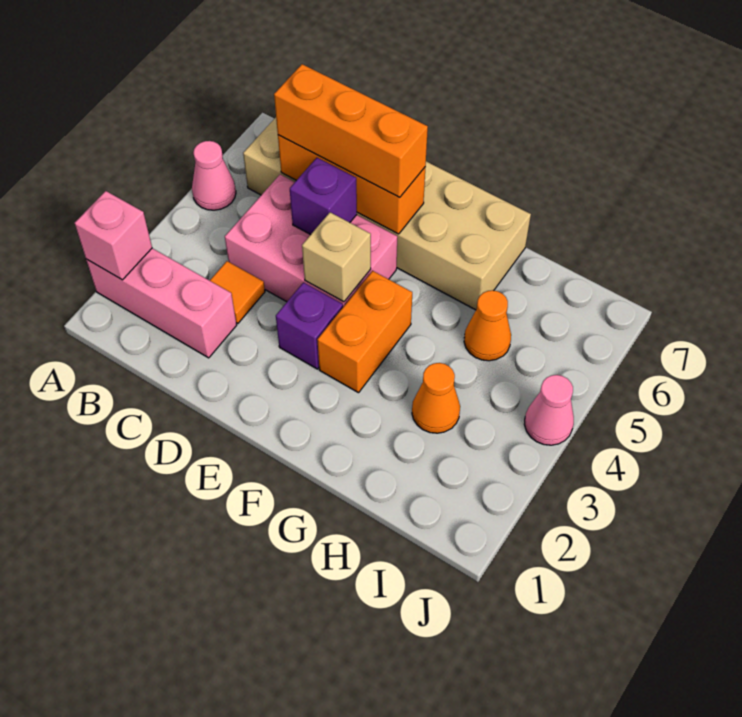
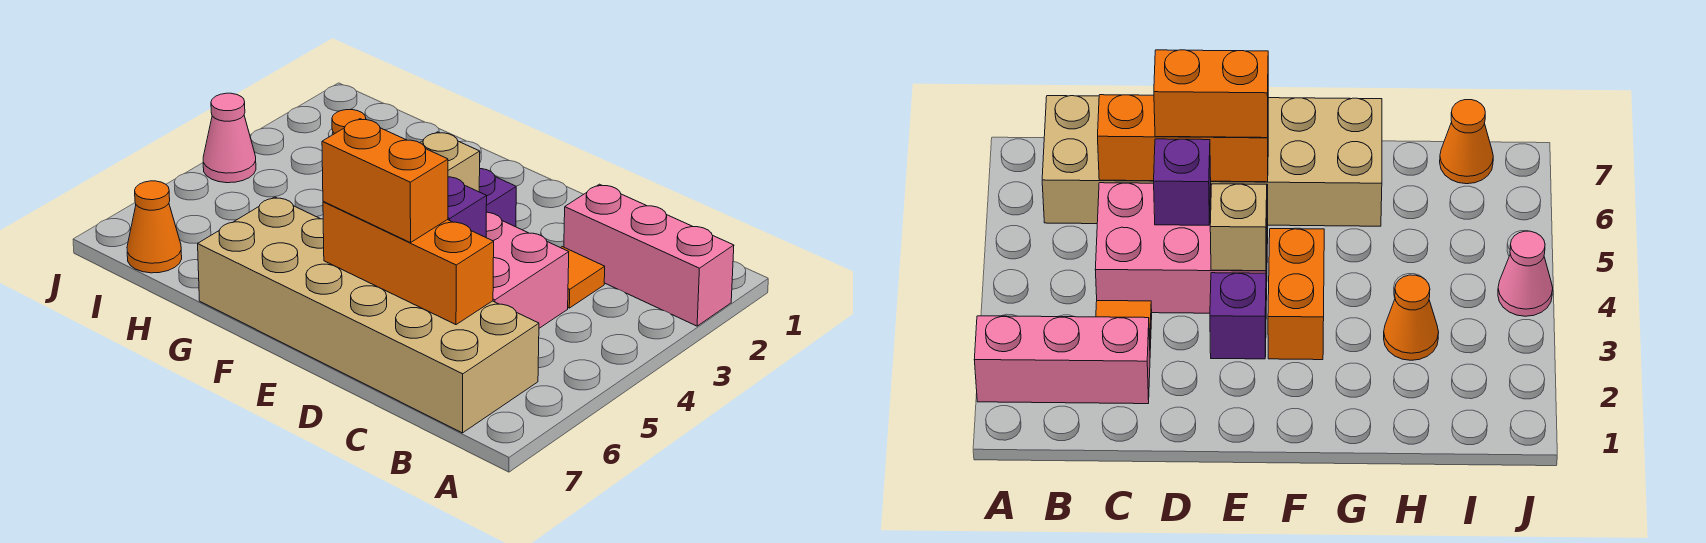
pink brick A2 level 2 -> none
pink cone A5 level 1 -> none
orange brick C6:E6 level 3 -> orange brick D6:E6 level 3
orange cone H5 level 1 -> orange cone I7 level 1

